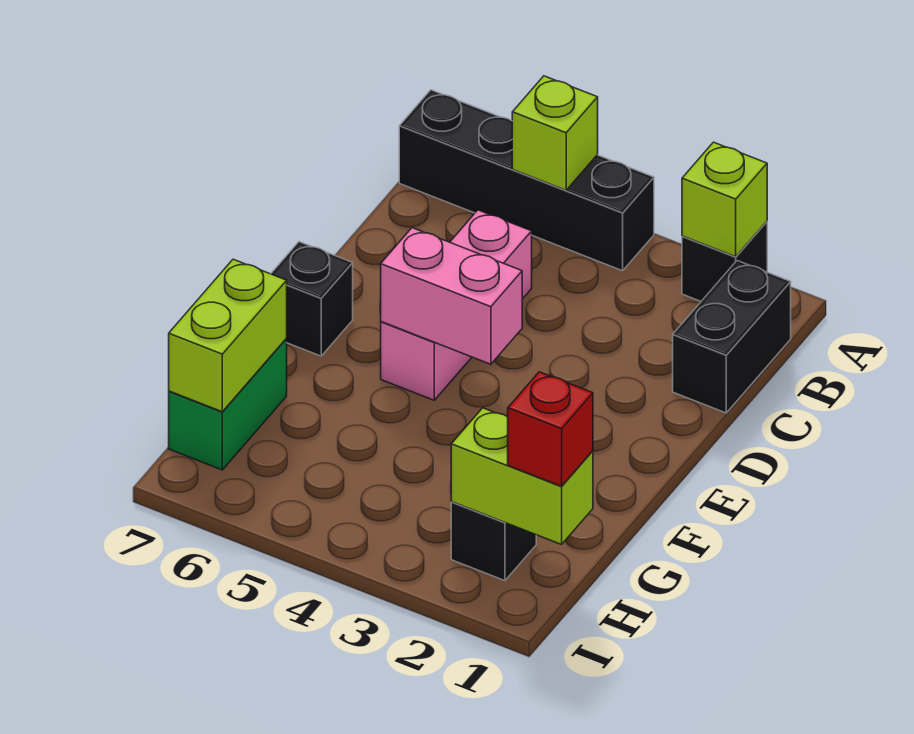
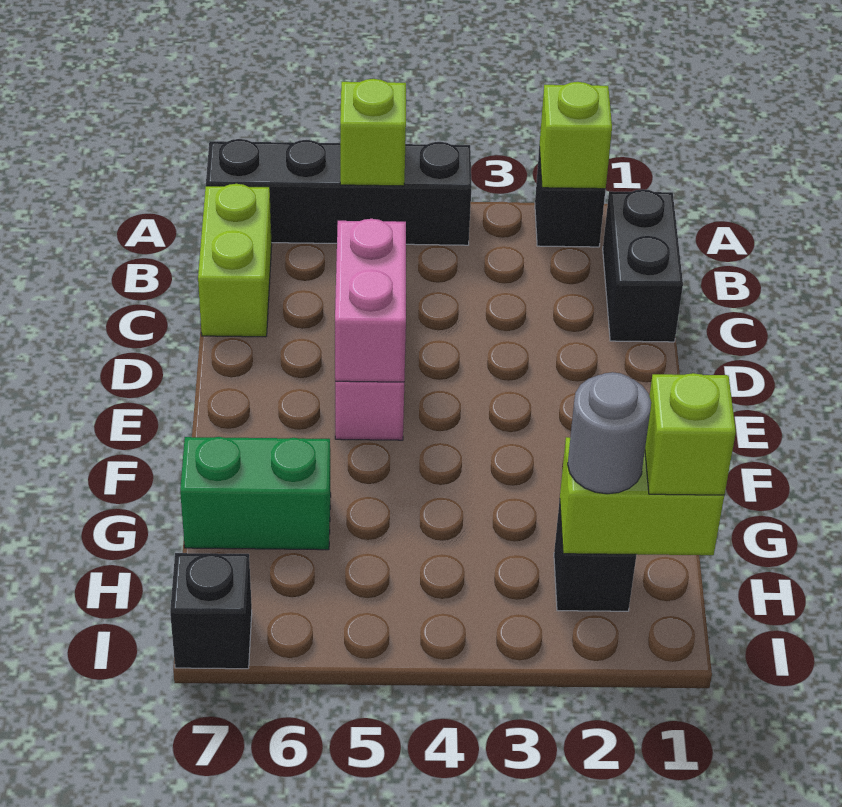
pink brick E4:E5 level 2 -> pink brick D5:E5 level 2
black brick E7 level 1 -> black brick I7 level 1
green brick G7:H7 level 1 -> green brick G6:G7 level 1
lime brick G7:H7 level 2 -> lime brick B7:C7 level 1
red brick H1 level 3 -> lime brick H1 level 3
none -> grey round brick H2 level 3

